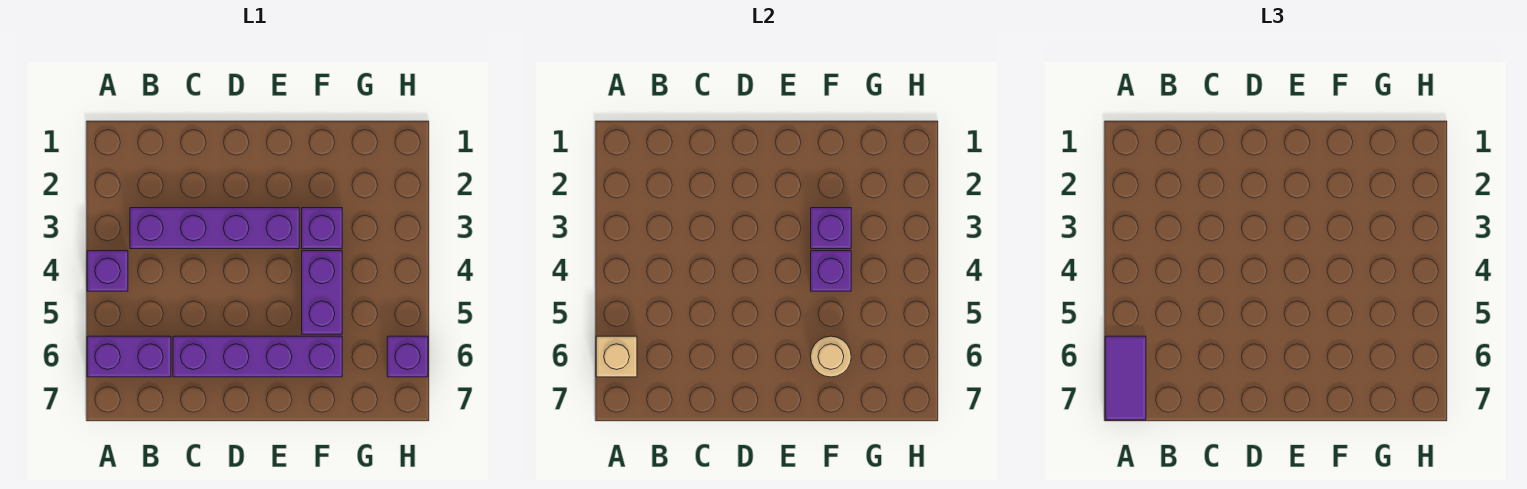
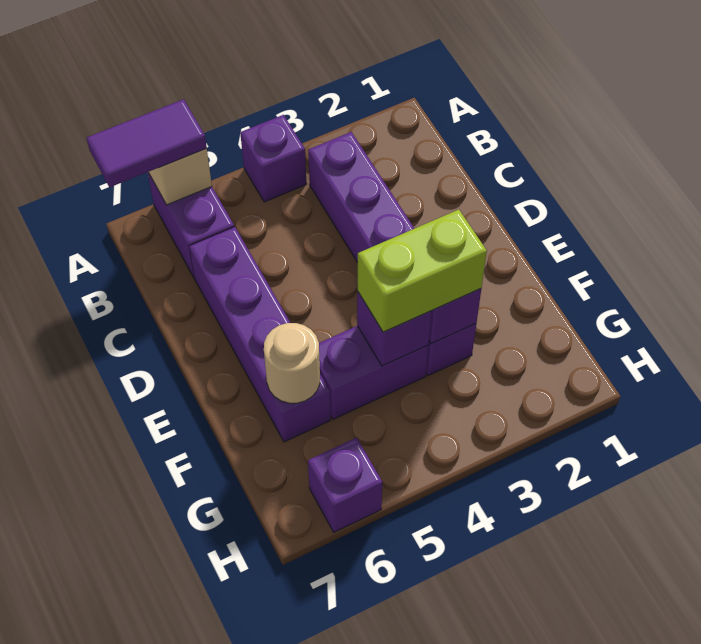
none -> lime brick F3:F4 level 3

